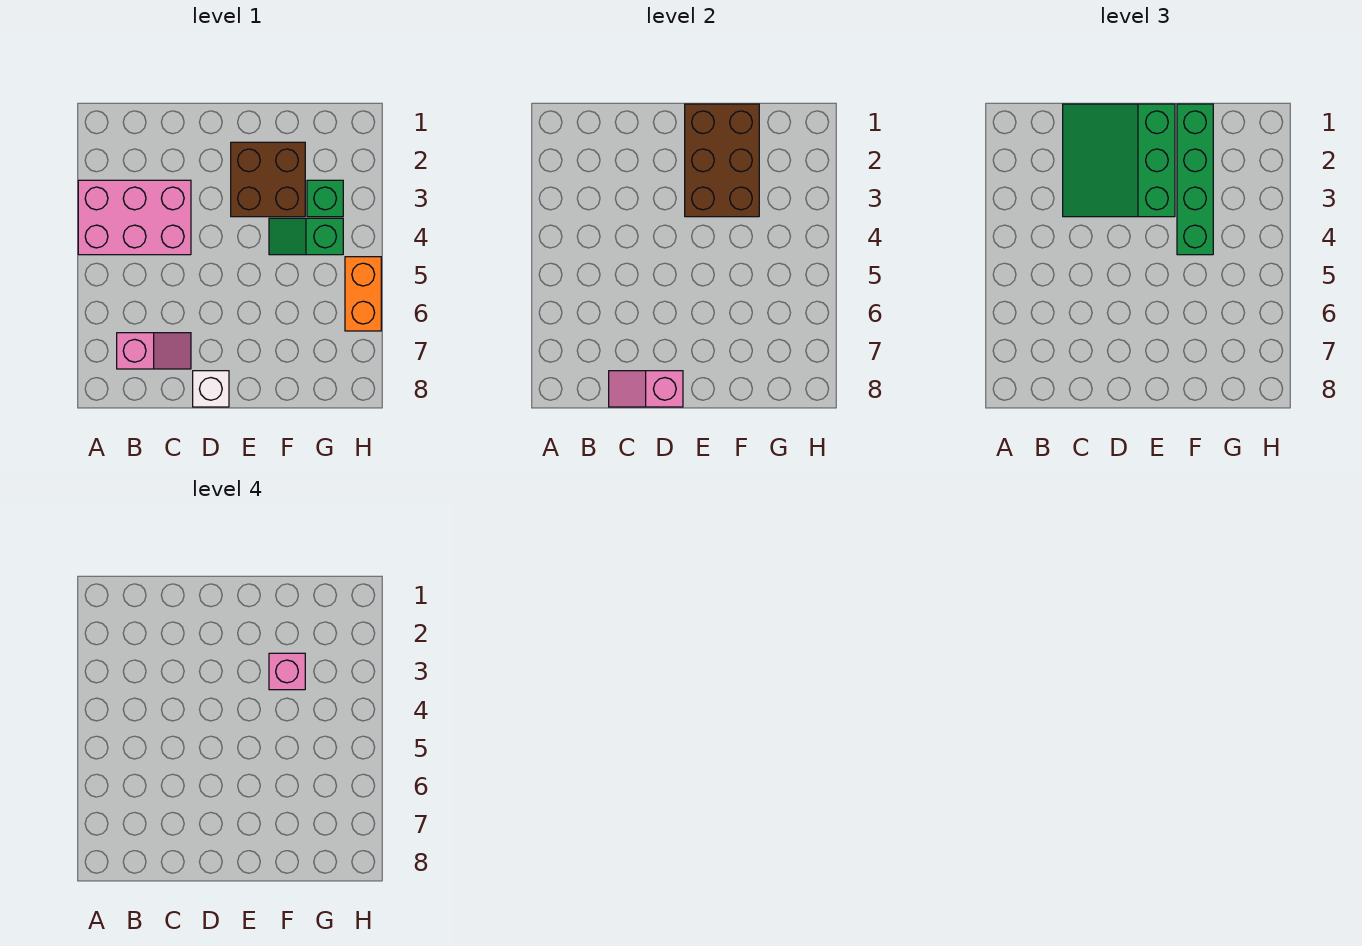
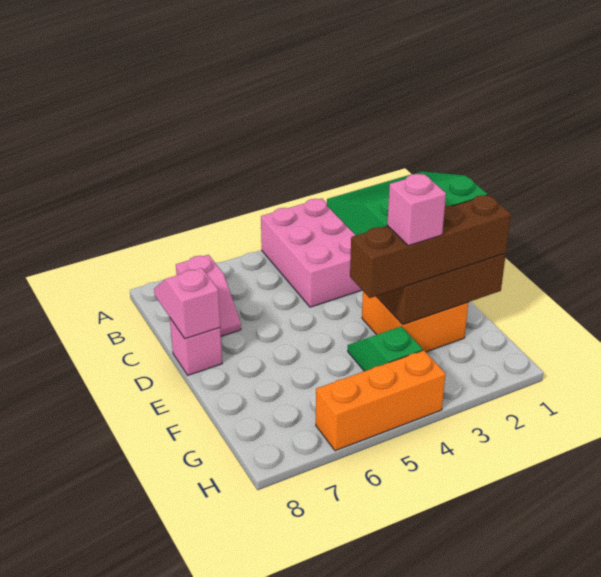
white brick D8 level 1 -> pink brick D8 level 1
brown brick E2:F3 level 1 -> orange brick E2:F3 level 1
green brick F1:F4 level 3 -> brown brick F1:F4 level 3
green brick G3 level 1 -> none
orange brick H5:H6 level 1 -> orange brick H4:H6 level 1

